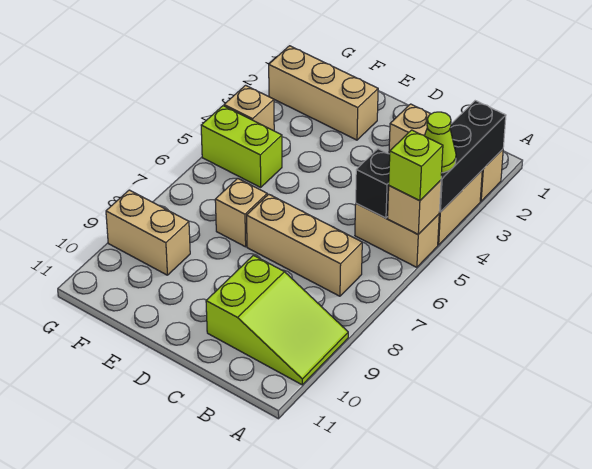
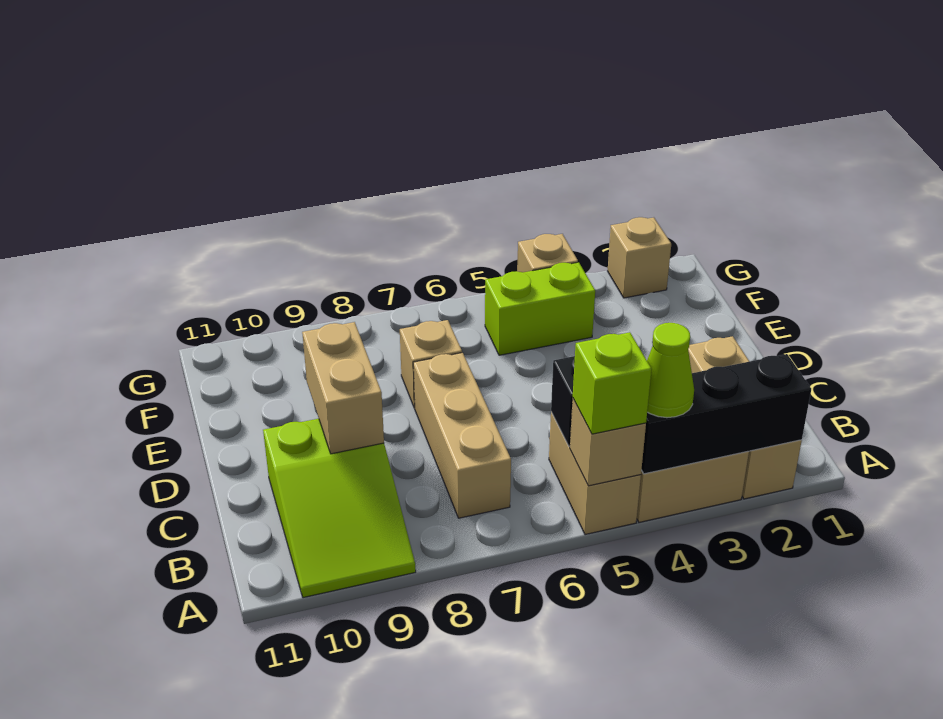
tan brick E2:G2 level 1 -> tan brick G2 level 1
lime brick F5:G5 level 1 -> lime brick F4:F5 level 1
tan brick F9:G9 level 1 -> tan brick C9:D9 level 2

